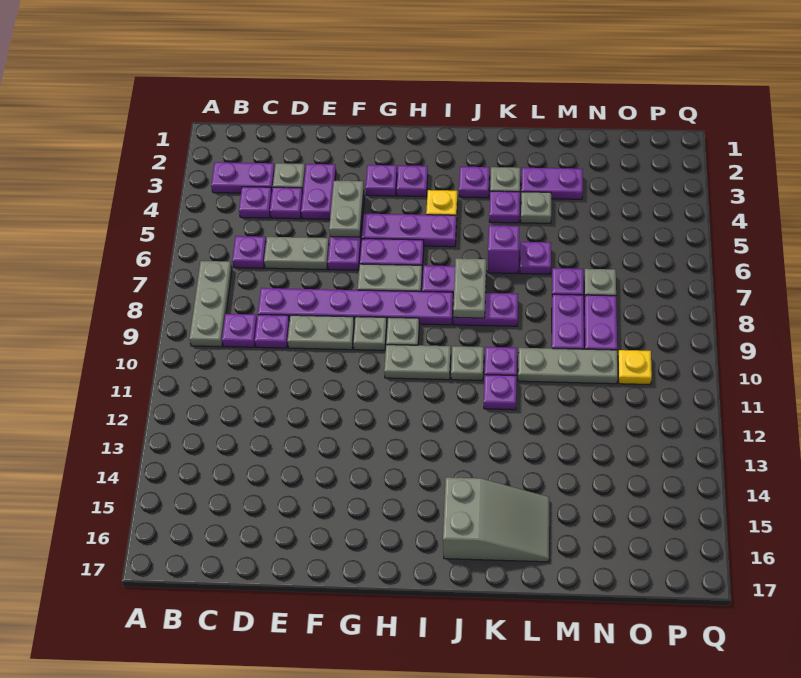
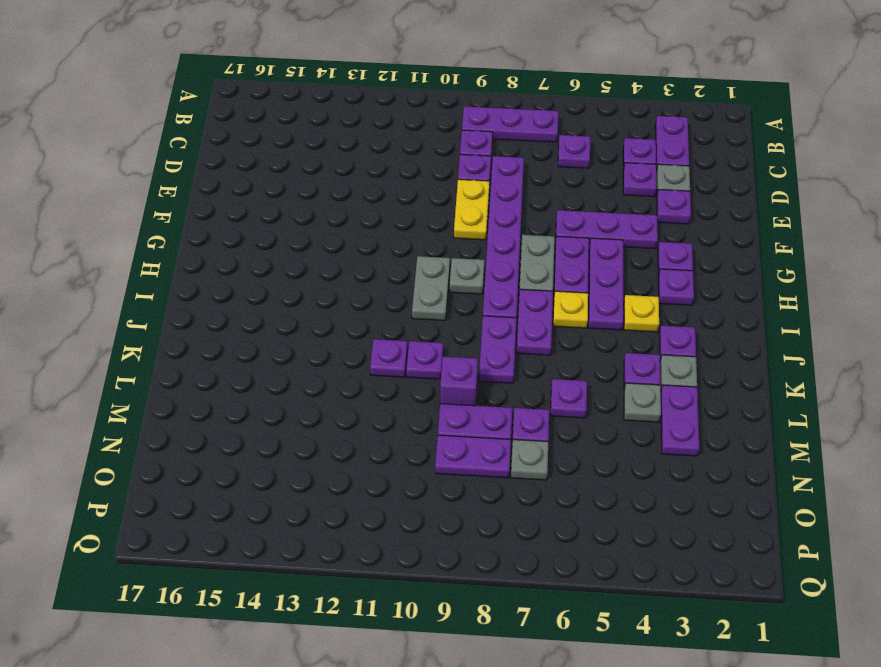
grey plate B7:B9 level 1 -> purple plate B7:B9 level 1
grey plate D6:E6 level 1 -> none
purple plate E3:E4 level 1 -> purple plate E3 level 1
grey plate E9:F9 level 1 -> yellow plate E9:F9 level 1
grey plate F4:F5 level 2 -> none
grey plate G9 level 1 -> none
grey plate J7:J8 level 2 -> none
grey plate J10 level 1 -> none
grey slope J15:L16 level 1 top J -> none
purple brick K6 level 1 -> purple brick L9 level 1
grey plate L10:N10 level 1 -> none
yellow plate O10 level 1 -> yellow plate I6 level 1

